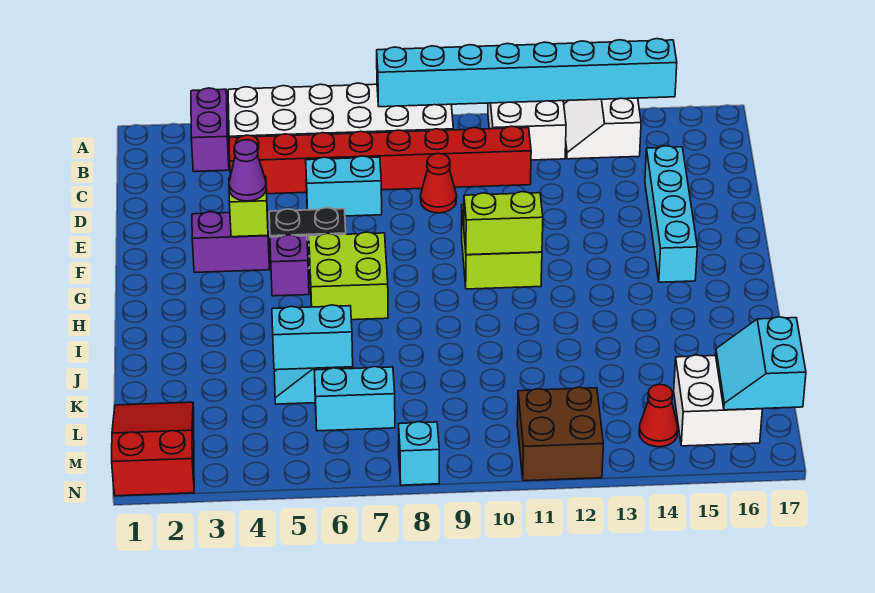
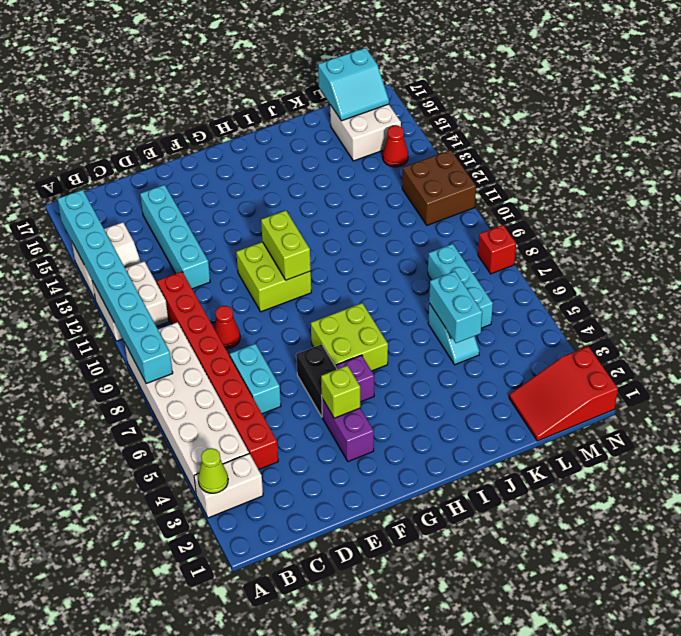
purple brick A3:B3 level 1 -> white brick A3:B3 level 1
none -> lime cone A3 level 2
cyan brick D15:G15 level 1 -> cyan brick D12:D15 level 1
purple cone F4 level 3 -> none
cyan brick L6:L7 level 1 -> cyan brick L6:L8 level 1
cyan brick N8 level 1 -> red brick N8 level 1

